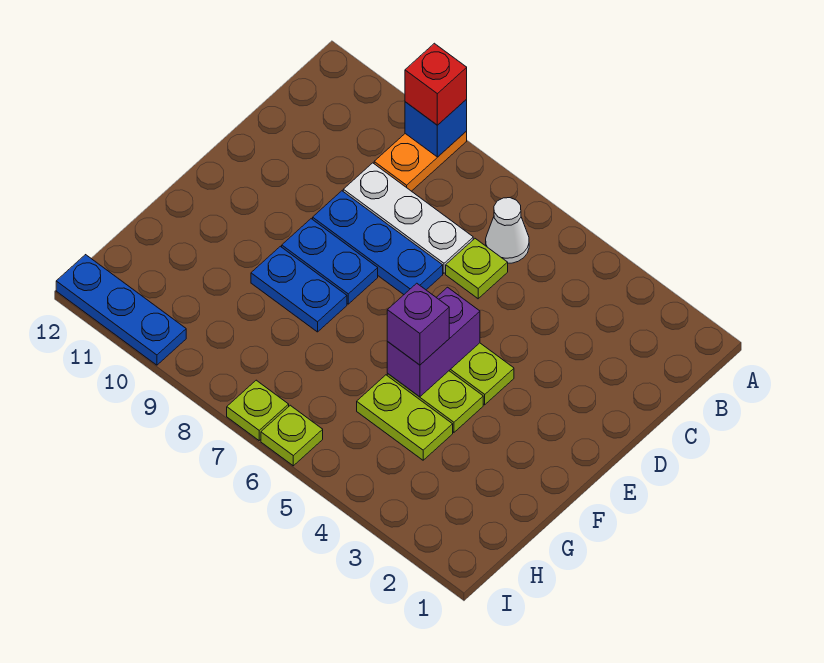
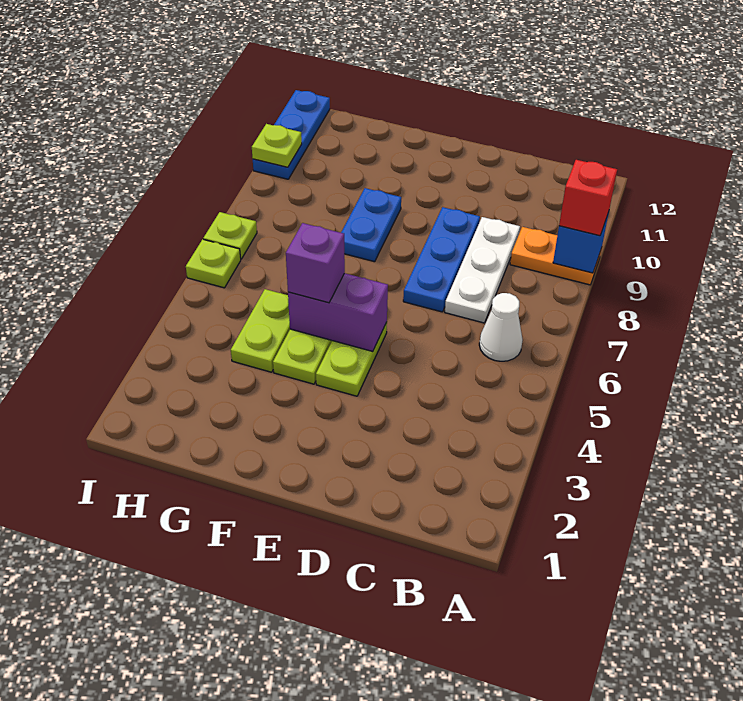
lime plate C6 level 1 -> lime plate I10 level 2
blue plate E8:E9 level 1 -> none

